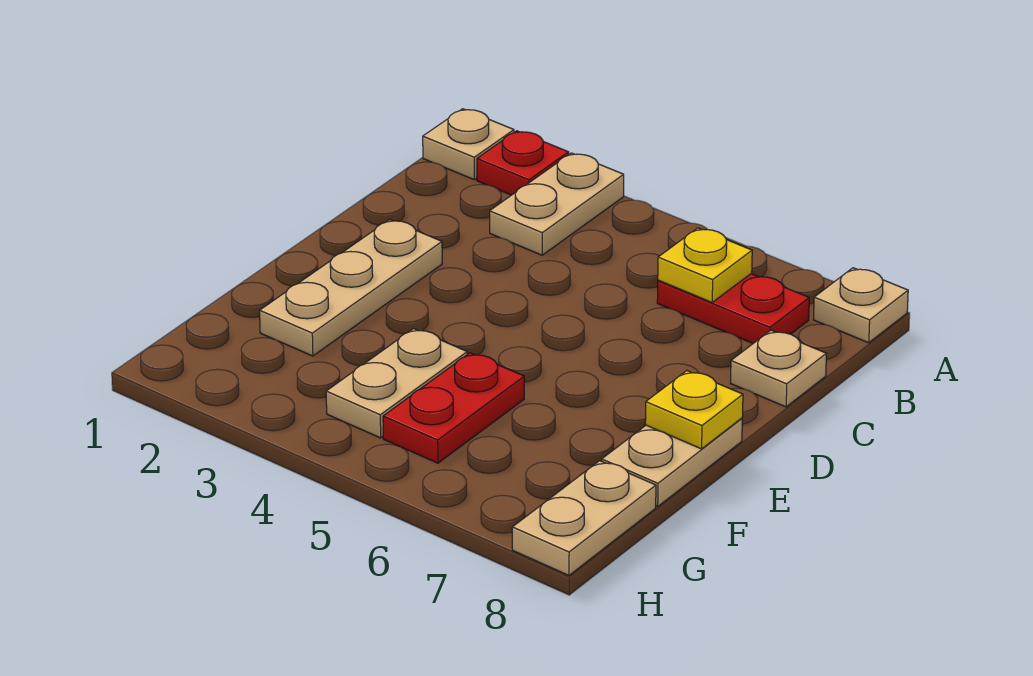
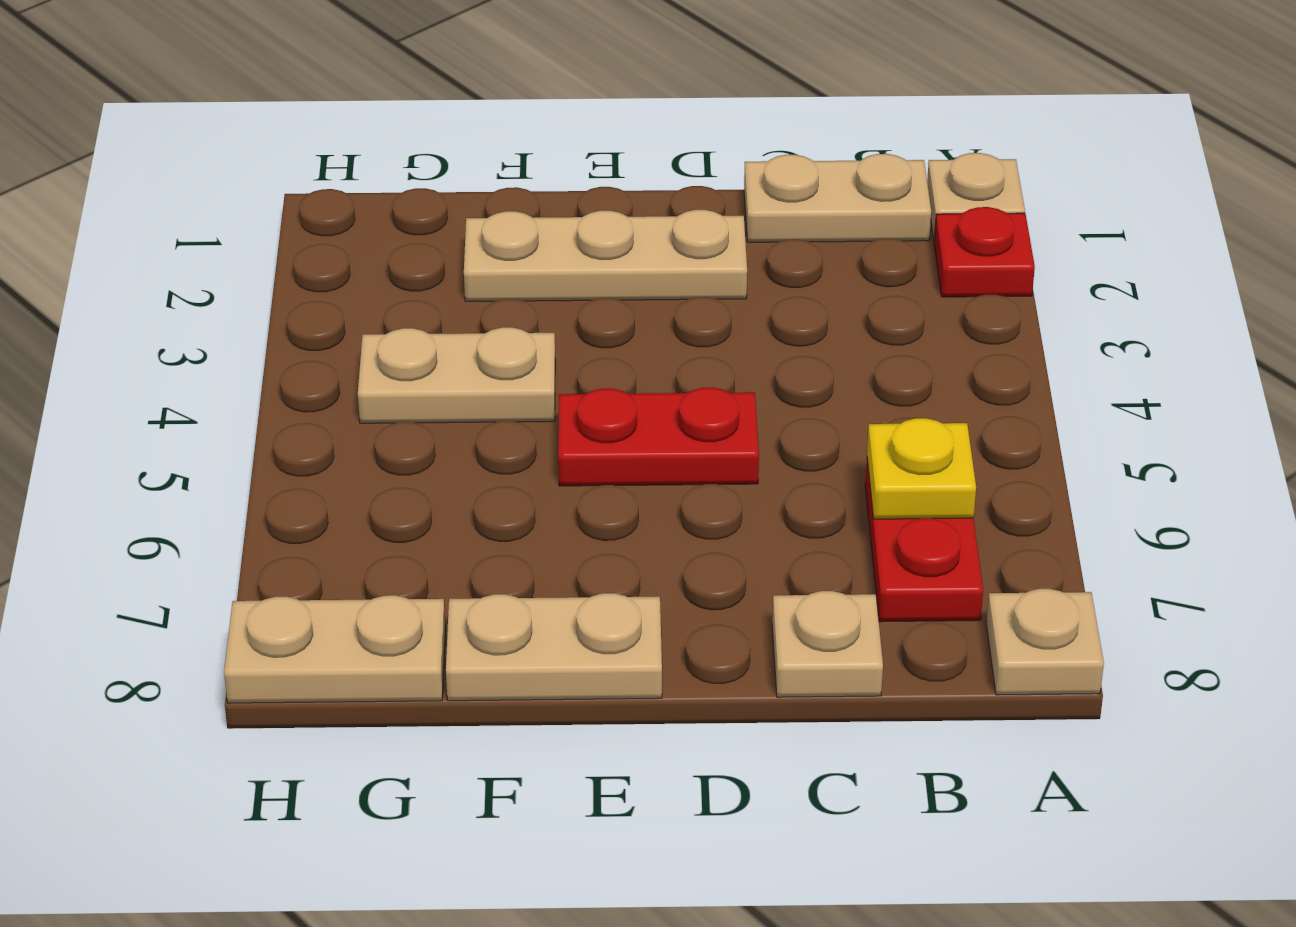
tan plate A3:B3 level 1 -> tan plate B1:C1 level 1
yellow plate E8 level 2 -> none
red plate F5:G5 level 1 -> red plate D5:E5 level 1

